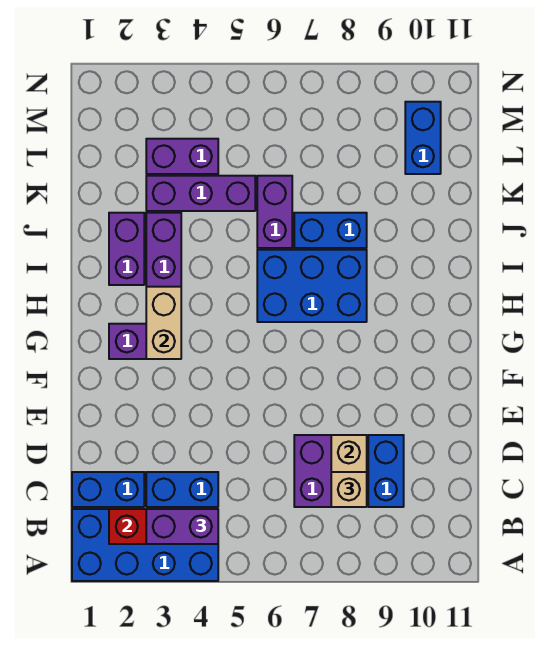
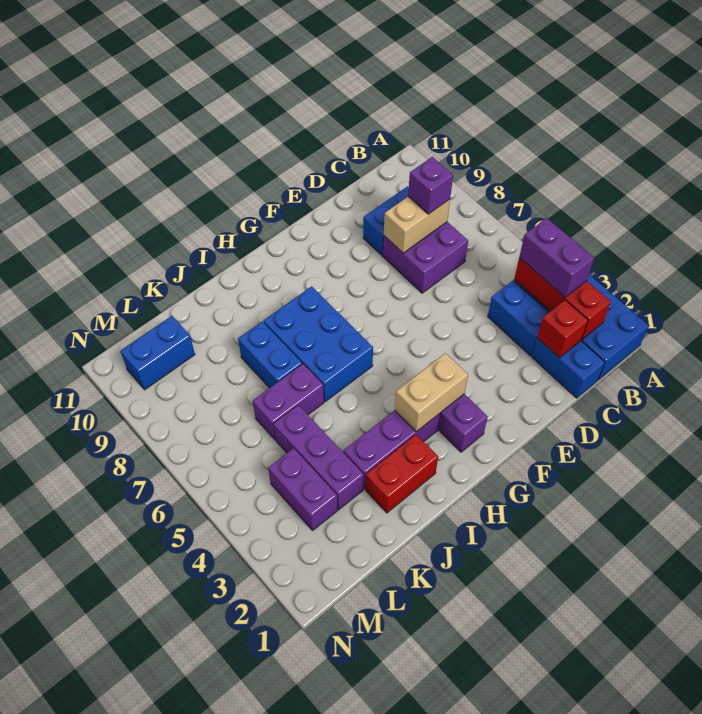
none -> red brick C2 level 2
tan brick C8 level 3 -> purple brick C8 level 3
purple brick I2:J2 level 1 -> red brick I2:J2 level 1

